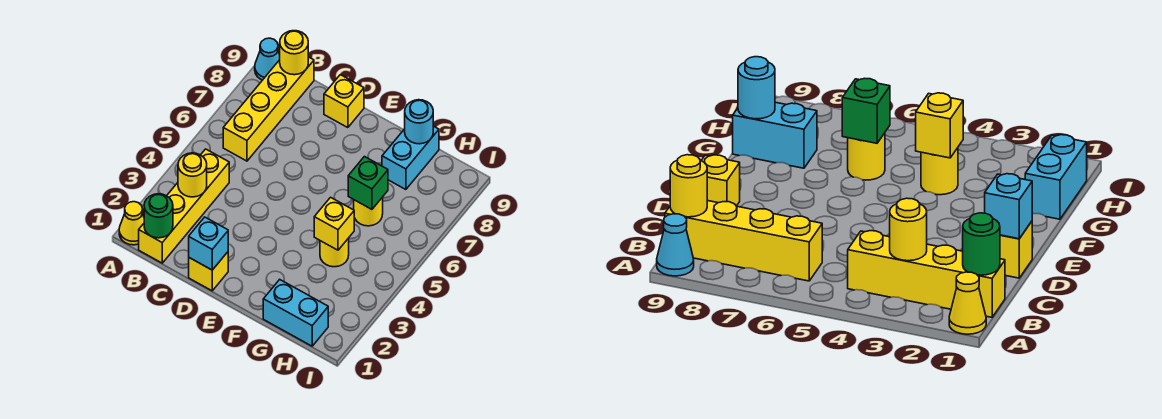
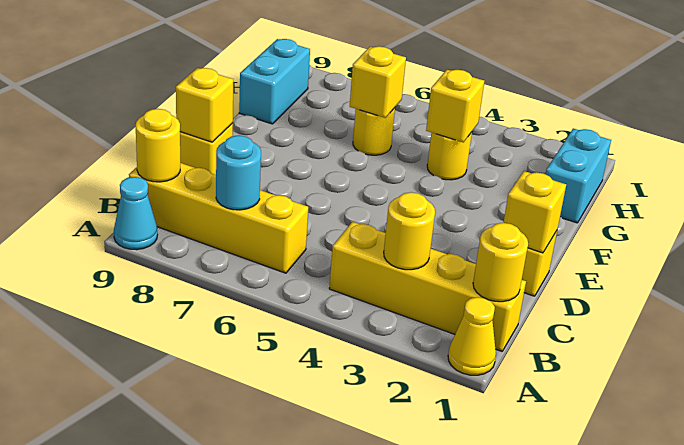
green round brick B1 level 2 -> yellow round brick B1 level 2
cyan brick D1 level 2 -> yellow brick D1 level 2
none -> yellow brick D9 level 2
green brick G6 level 2 -> yellow brick G6 level 2
cyan brick G8:G9 level 1 -> cyan brick G9:H9 level 1
cyan round brick G9 level 2 -> cyan round brick B7 level 2

